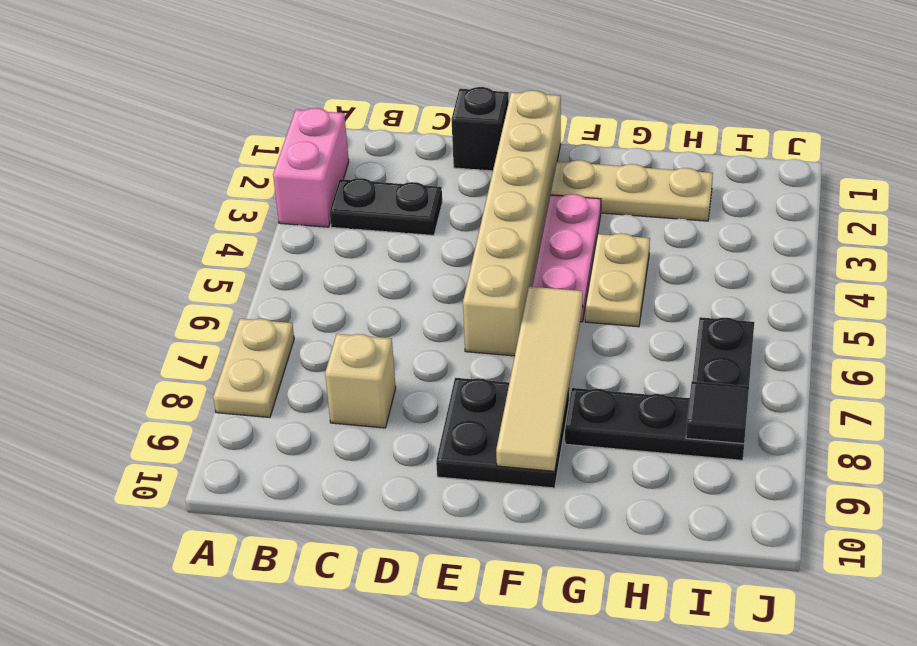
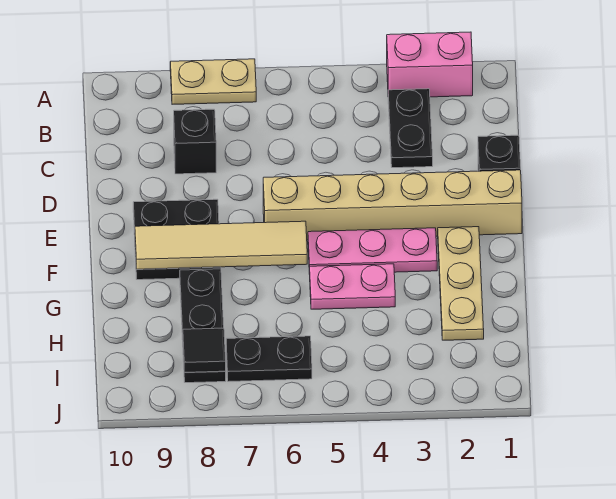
tan brick C8 level 1 -> black brick C8 level 1
tan plate G4:G5 level 1 -> pink plate G4:G5 level 1

